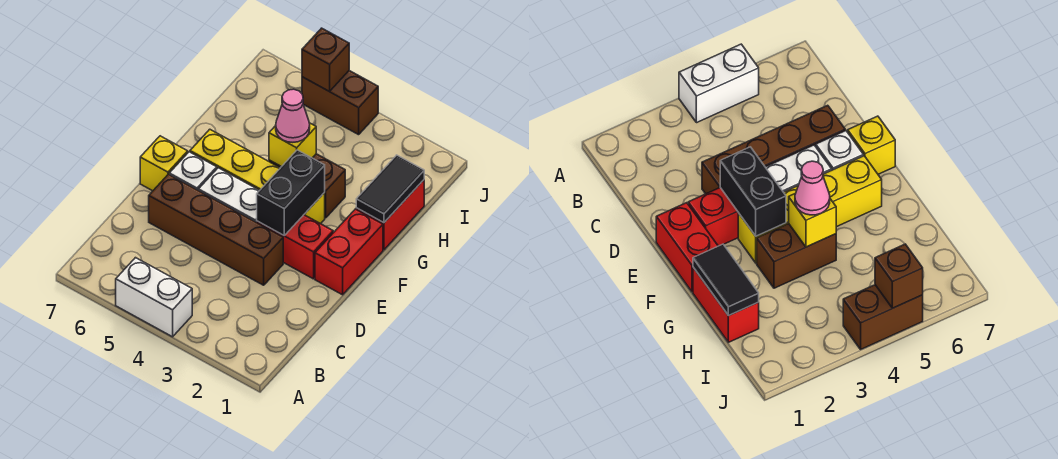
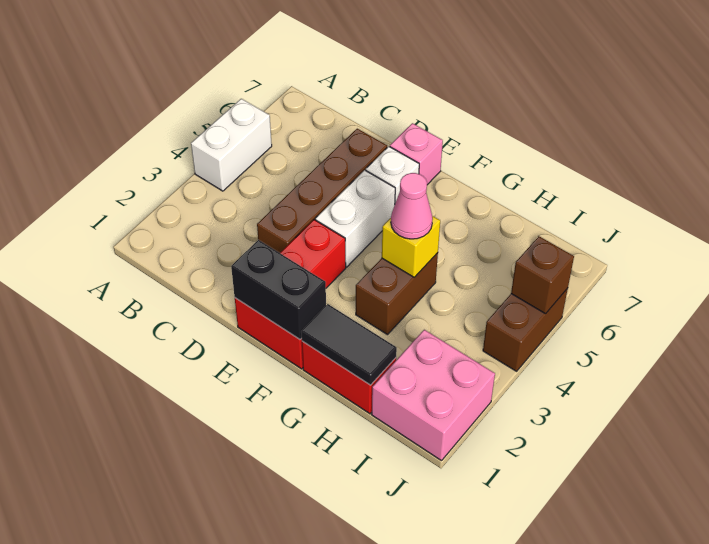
black brick E3:F3 level 2 -> black brick E1:F1 level 2
yellow brick E7 level 1 -> pink brick E7 level 1
yellow brick F3:F6 level 1 -> none
none -> pink brick I1:J2 level 1

